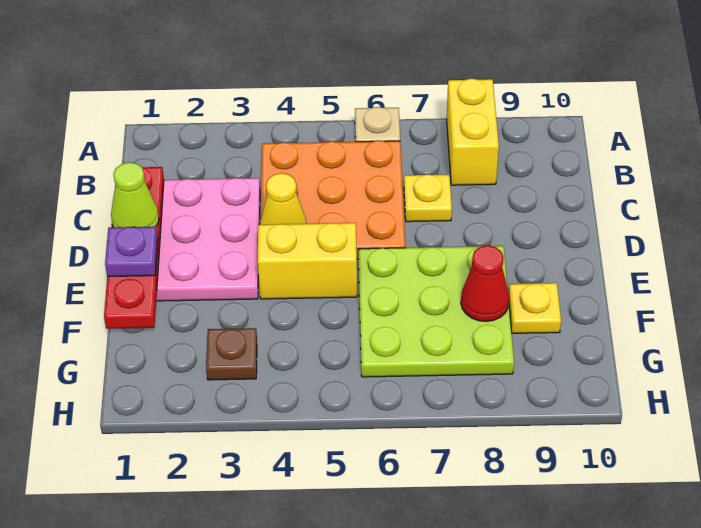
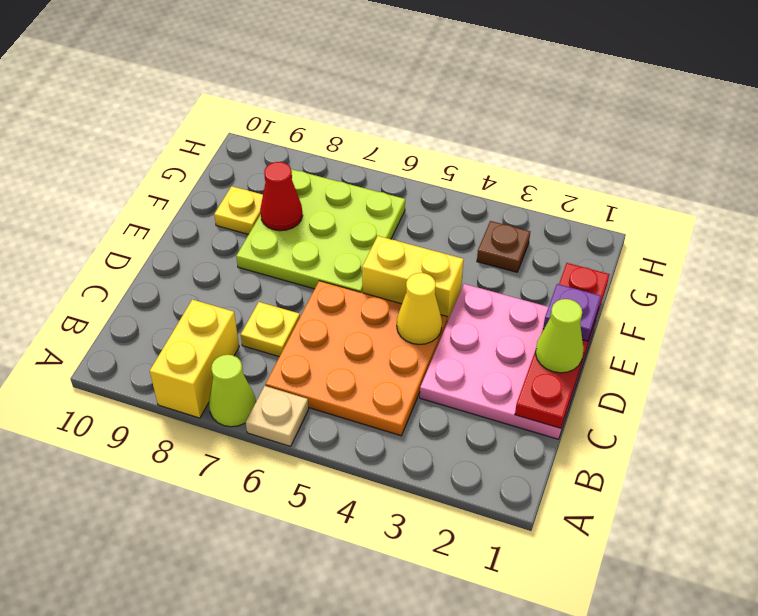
none -> lime cone A7 level 1

